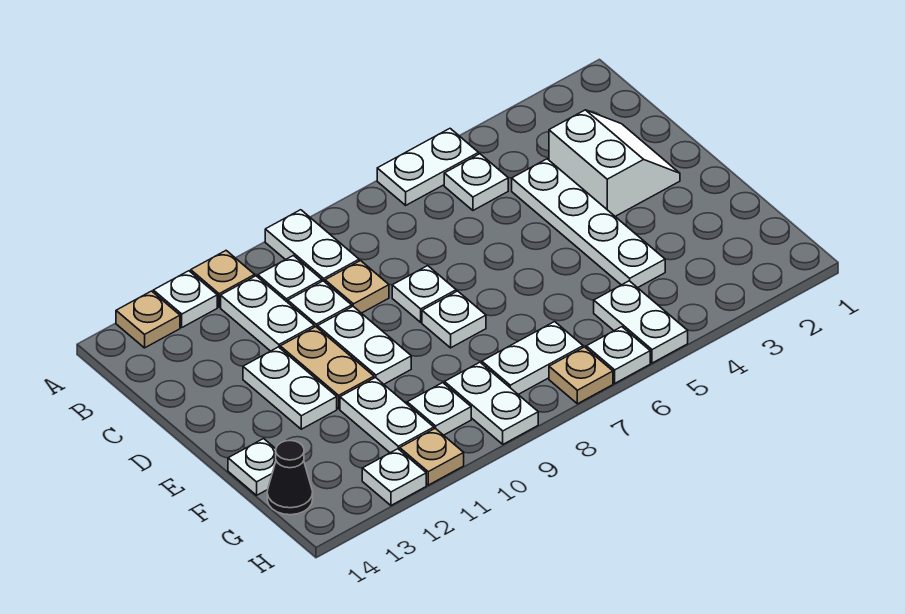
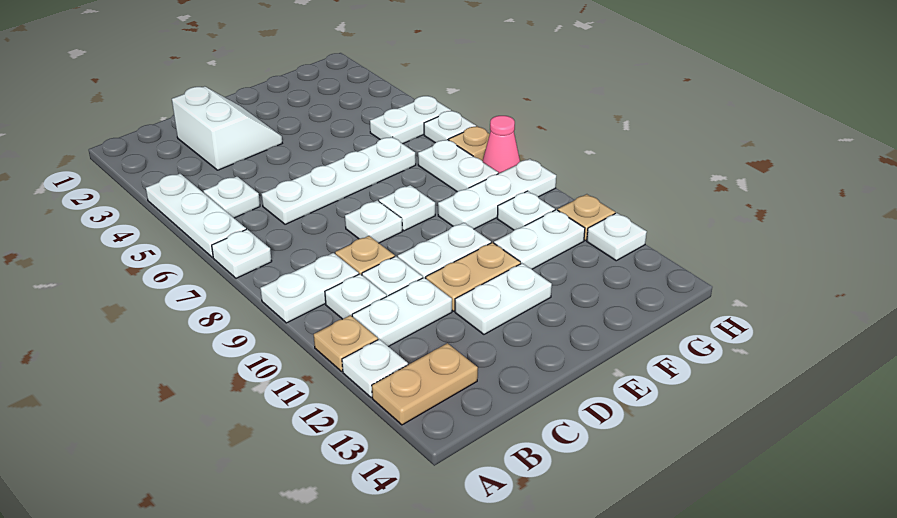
white plate A5:A6 level 1 -> white plate A4:A6 level 1
tan plate A13 level 1 -> tan plate A13:B13 level 1
white slope C2:D3 level 1 top 3 -> white slope C2:D3 level 1 top C
white plate C4:F4 level 1 -> white plate C6:F6 level 1
white plate F14 level 1 -> white plate A7 level 1
white plate G9:H9 level 1 -> white plate F9:H9 level 1
black cone G14 level 1 -> none
none -> pink cone H8 level 1

